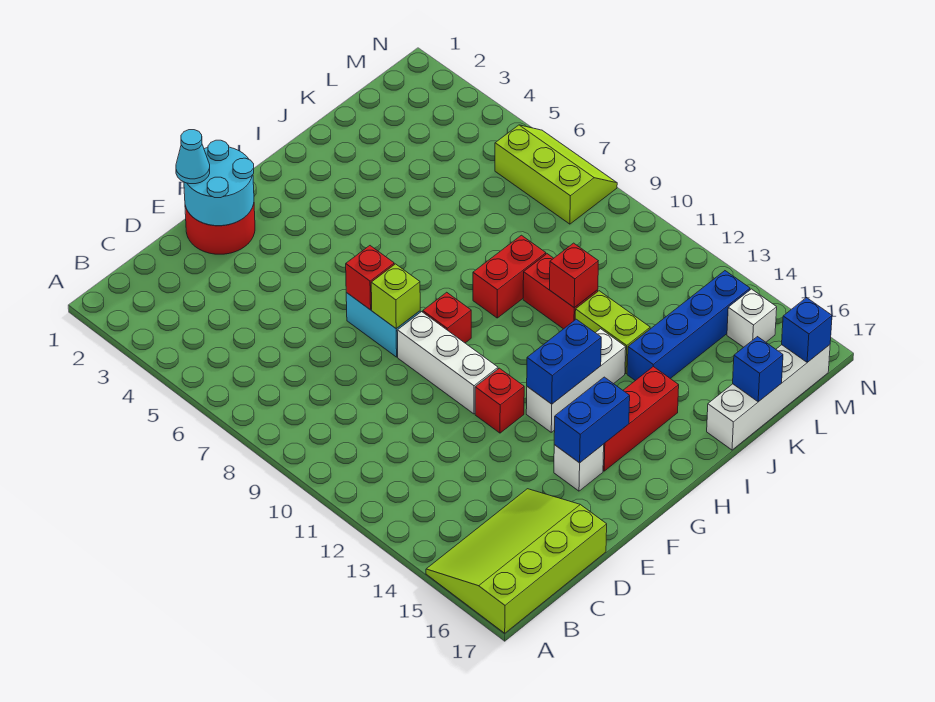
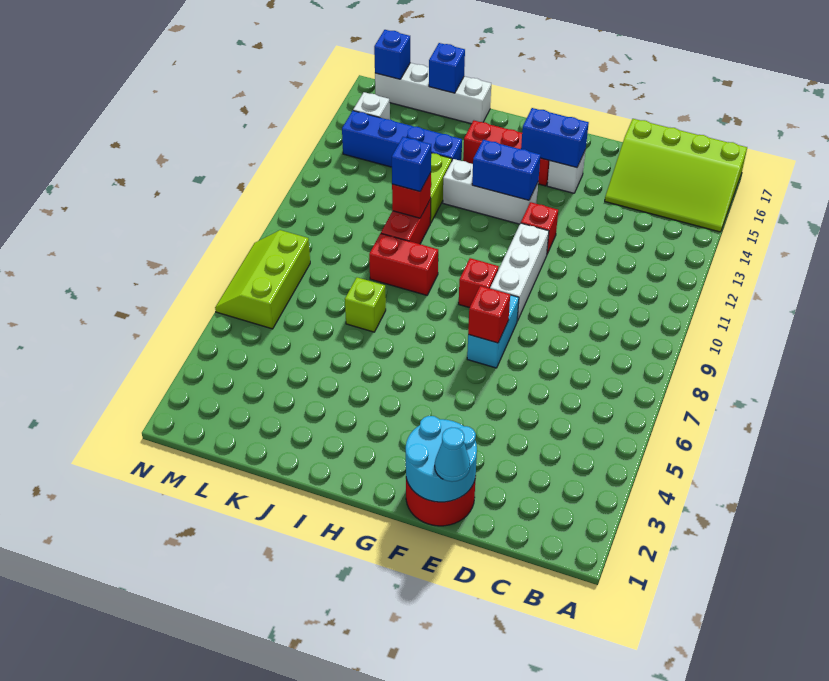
lime brick F8 level 2 -> lime brick J7 level 1
none -> blue brick J11 level 3

